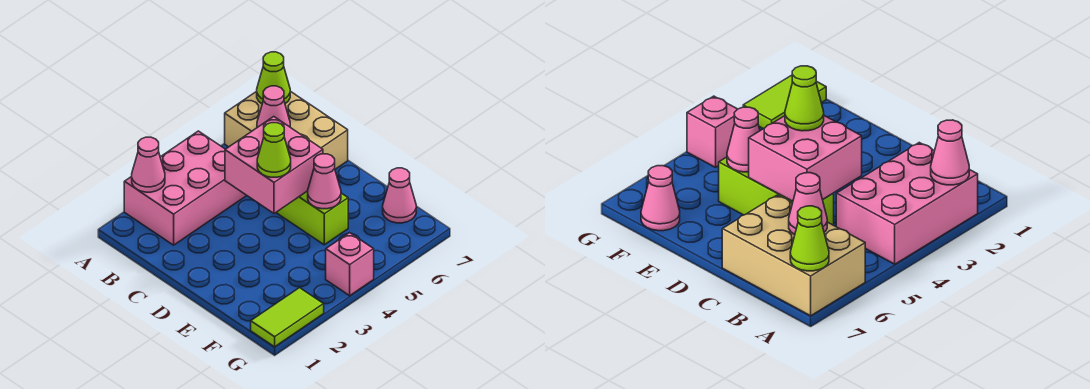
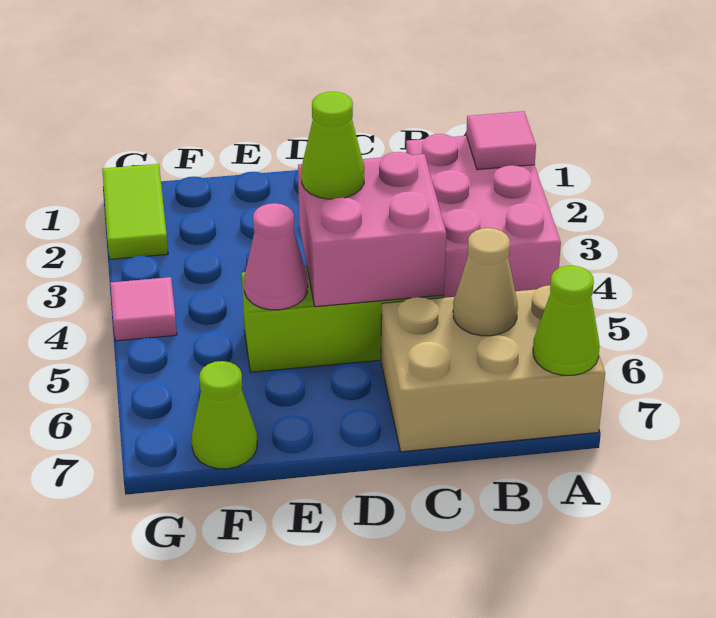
pink cone A2 level 2 -> pink tile A2 level 2
pink cone B6 level 2 -> tan cone B6 level 2
pink cone F7 level 1 -> lime cone F7 level 1
pink brick G4 level 1 -> pink tile G4 level 1

